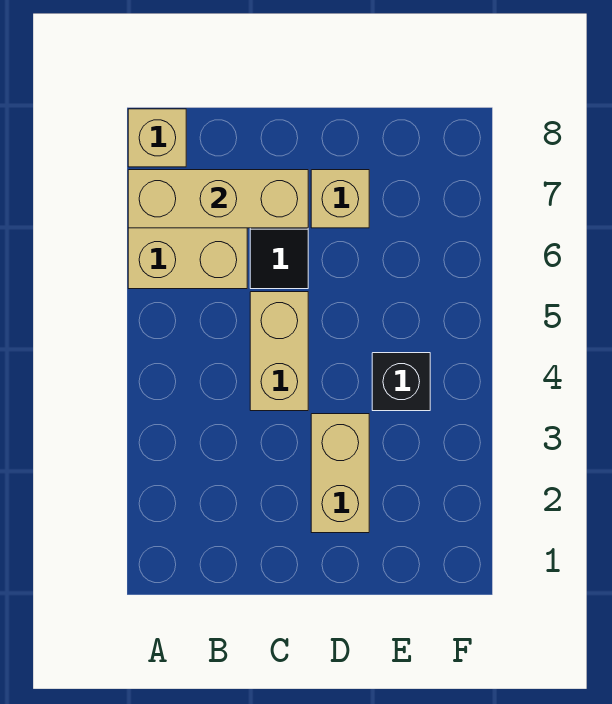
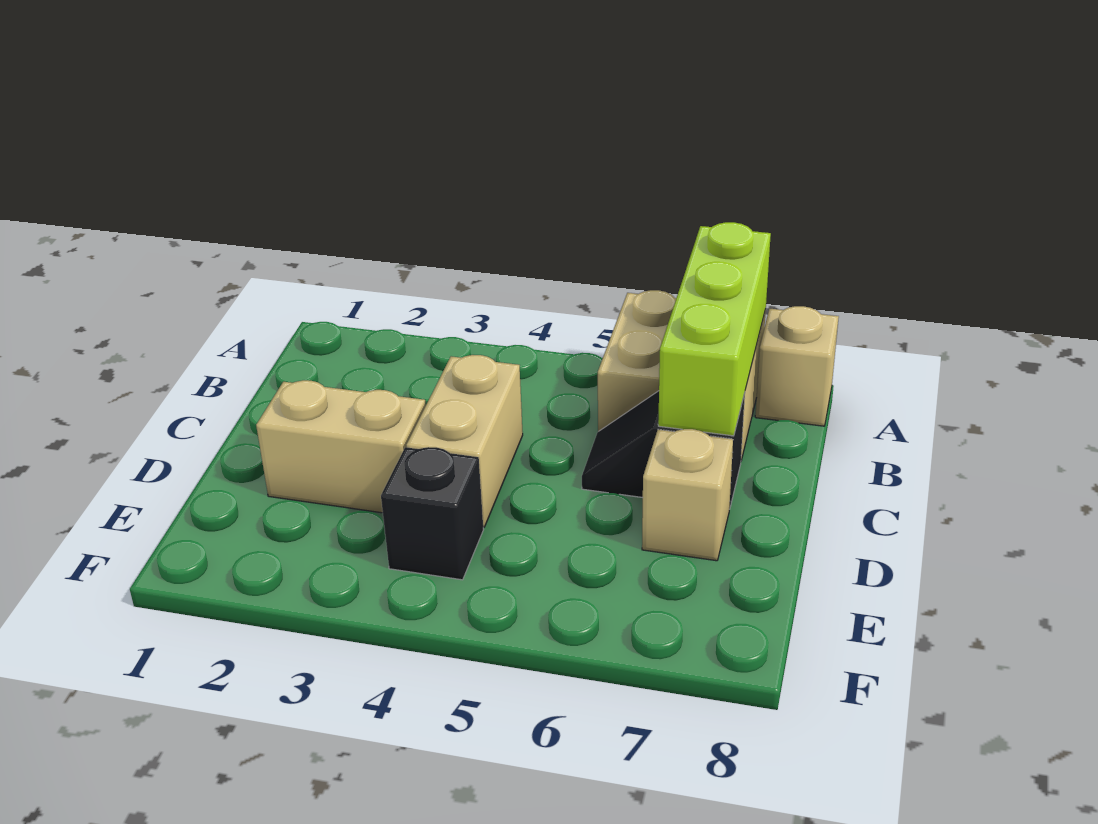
tan brick A7:C7 level 2 -> lime brick A7:C7 level 2
tan brick C4:C5 level 1 -> tan brick C4:D4 level 1

